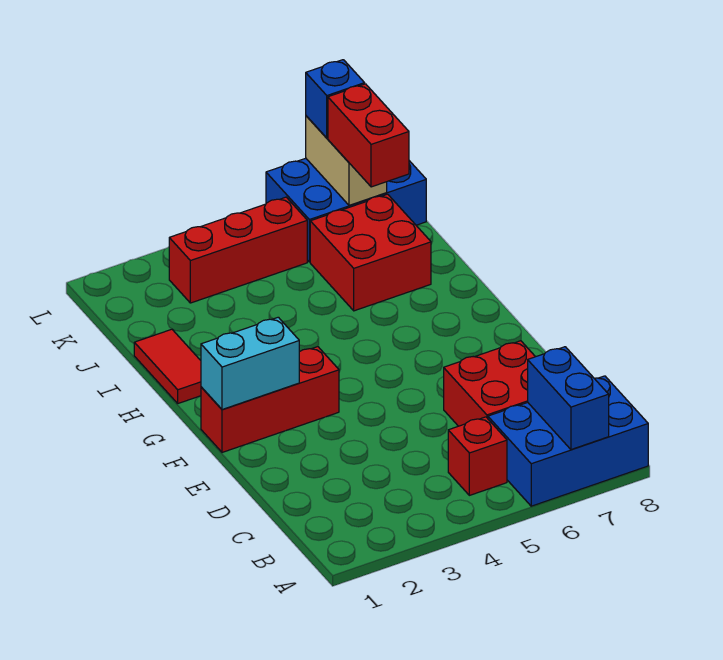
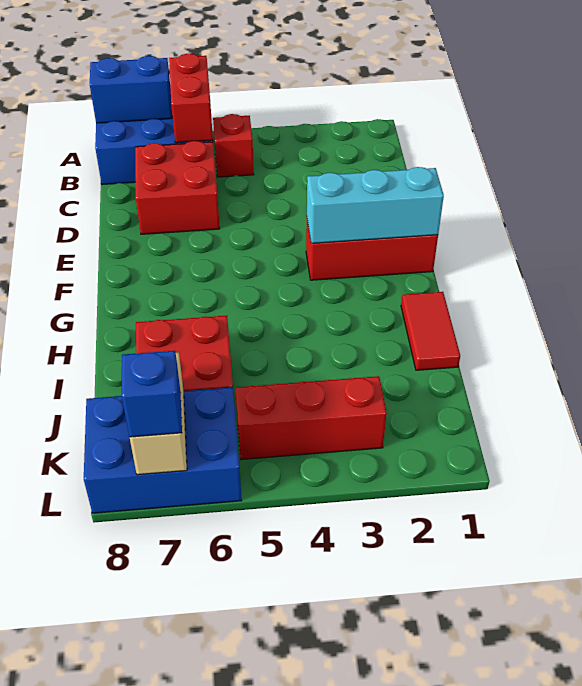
blue brick A7:B7 level 2 -> blue brick A7:A8 level 2
cyan brick F1:F2 level 2 -> cyan brick F1:F3 level 2
red brick J7:K7 level 3 -> red brick A6:B6 level 2

